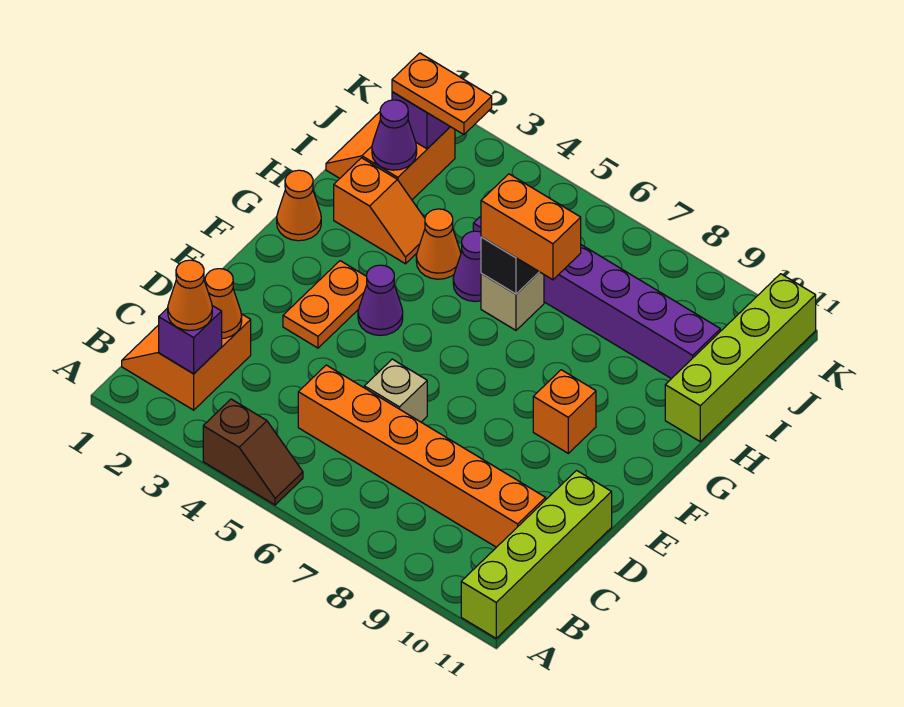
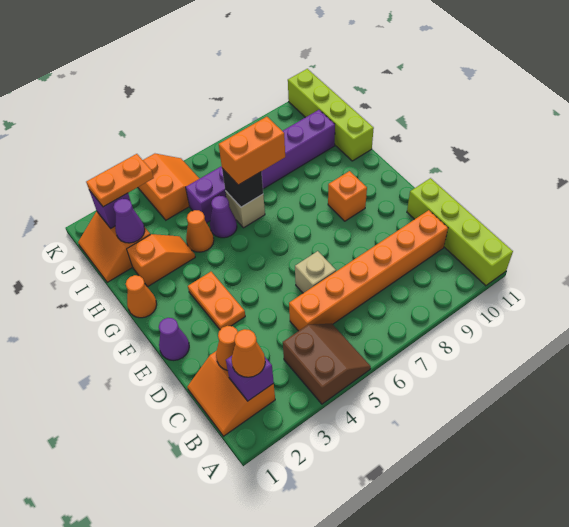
brown slope A4:A5 level 1 top 4 -> brown slope A4:B5 level 1 top 4
purple cone F4 level 1 -> purple cone E1 level 1
none -> orange slope J4:K5 level 1 top 4

